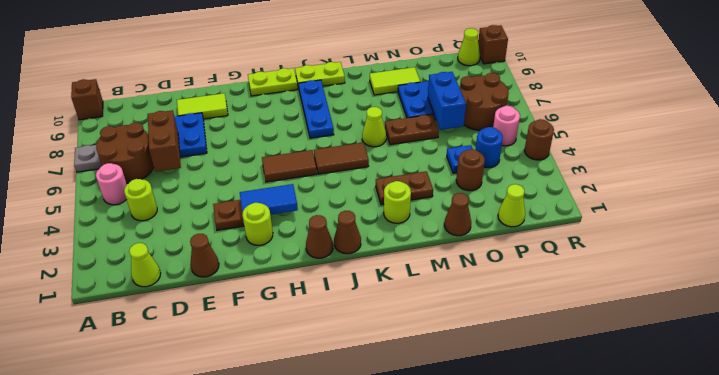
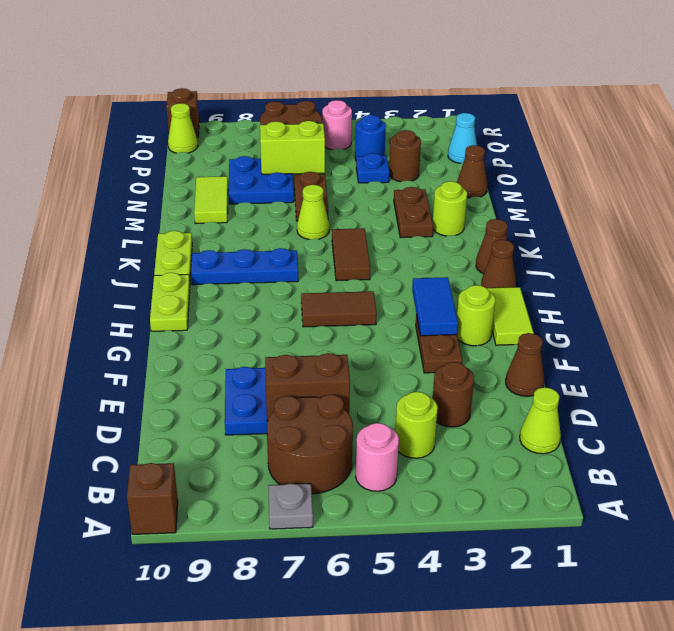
lime tile E9:F9 level 1 -> lime tile G1:H1 level 1
brown tile H5:I5 level 1 -> brown tile H5:H6 level 1
blue brick O6:O7 level 2 -> lime brick O6:O7 level 2
lime cone P1 level 1 -> cyan cone P1 level 1
brown round brick R4 level 1 -> brown round brick D3 level 1

